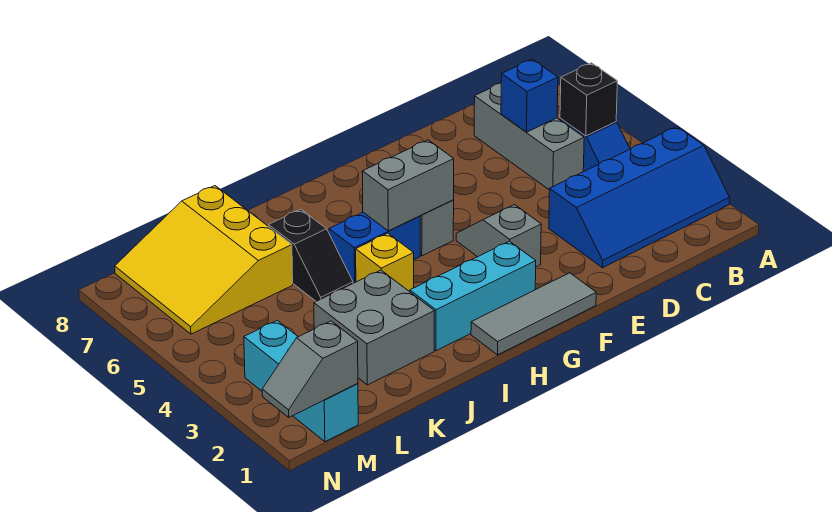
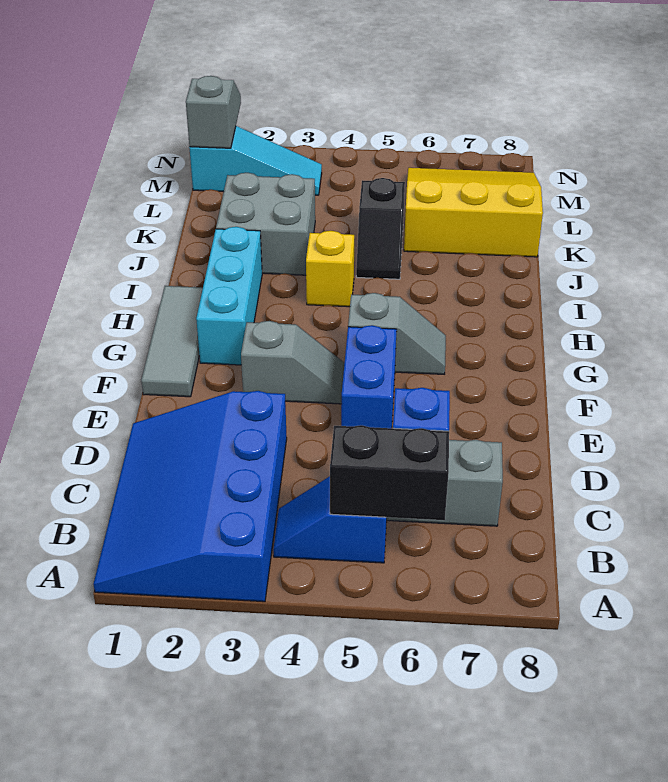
blue slope A2:D3 level 1 top 3 -> blue slope A1:D3 level 1 top 3
black brick B5 level 2 -> black brick B5:B6 level 2
grey brick G5:H5 level 2 -> none
blue brick H5:I5 level 1 -> blue brick E5:F5 level 1
black slope J5:J6 level 1 top 6 -> black slope J5:K5 level 1 top K
cyan brick M1:M3 level 1 -> cyan slope M1:M3 level 1 top 1

